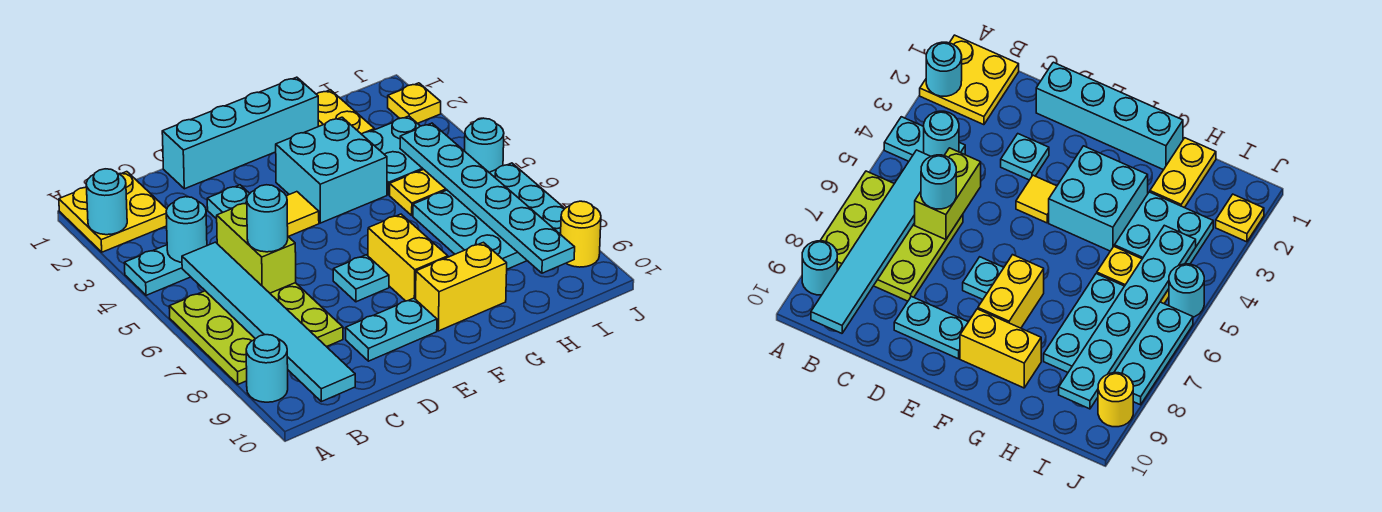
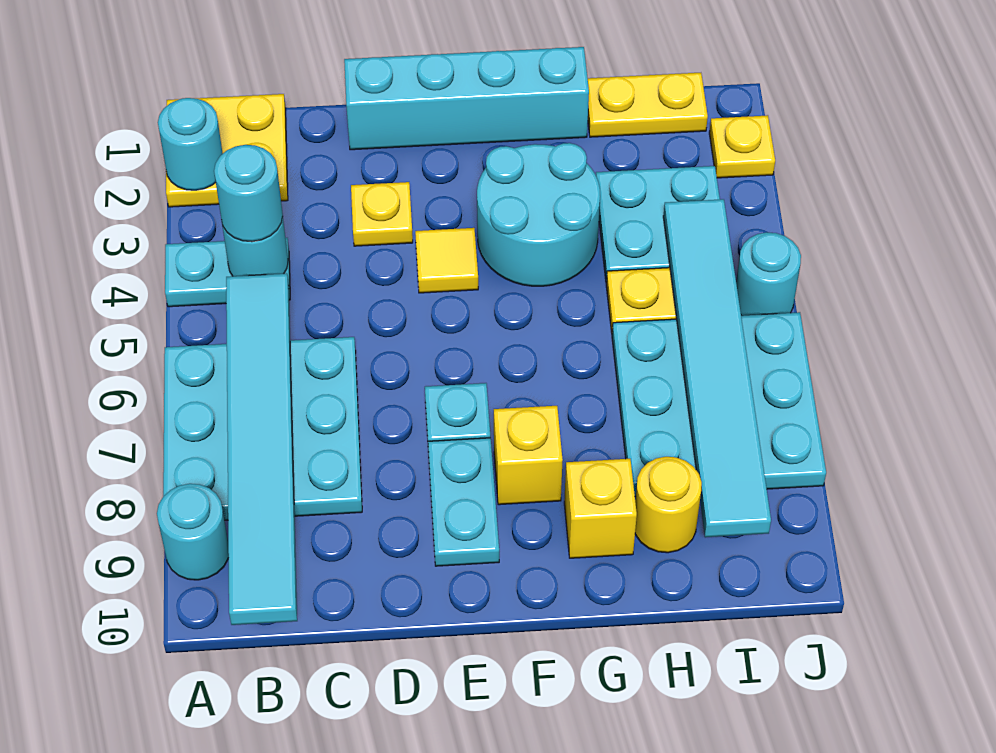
lime plate A6:C8 level 1 -> cyan plate A6:C8 level 1
lime brick C5:C6 level 2 -> none
cyan round brick C6 level 3 -> cyan round brick B4 level 3
cyan plate D3 level 1 -> yellow plate D3 level 1
cyan plate D9:E9 level 1 -> cyan plate E8:E9 level 1
cyan brick F3:G4 level 1 -> cyan round brick F3:G4 level 1
yellow brick F7:F8 level 1 -> yellow brick F8 level 1
yellow brick F9:G9 level 1 -> yellow brick G9 level 1
yellow plate H1:H2 level 1 -> yellow plate H1:I1 level 1
cyan plate I4:I9 level 2 -> cyan tile I4:I9 level 2
yellow round brick J9 level 1 -> yellow round brick H9 level 1

